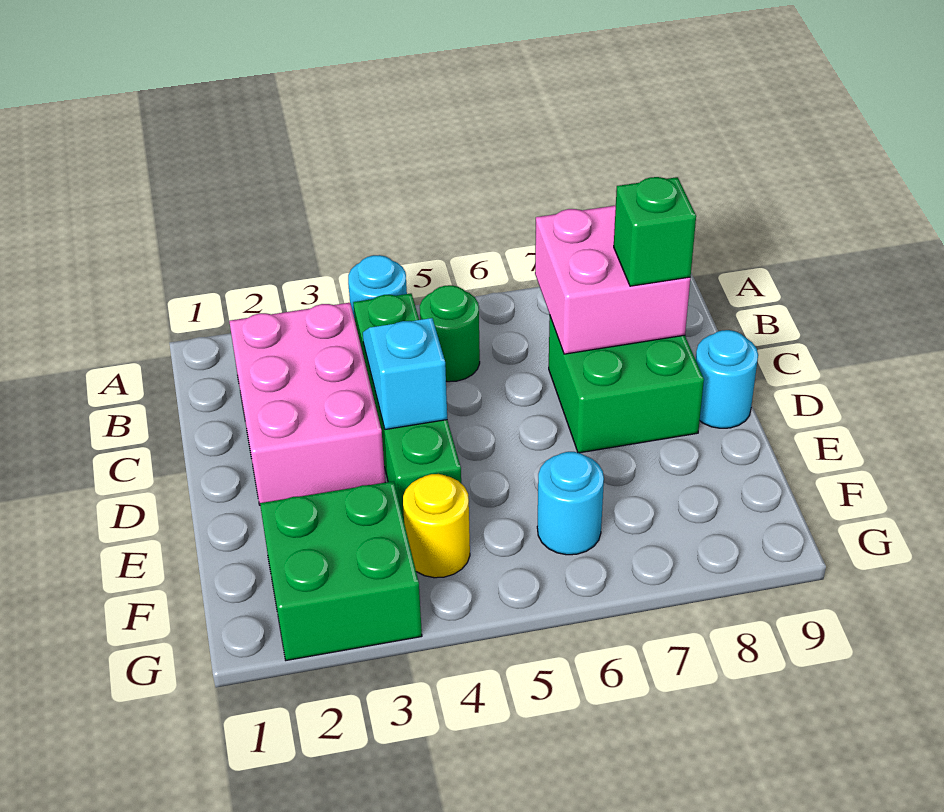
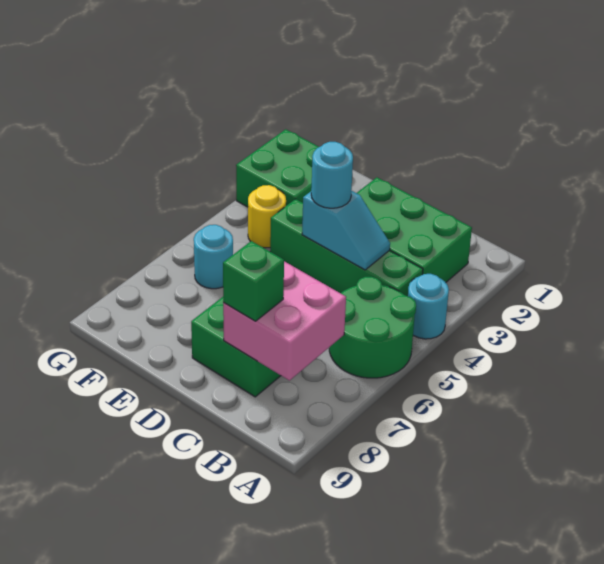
pink brick B2:D3 level 1 -> green brick B2:D3 level 1
green round brick B5 level 1 -> green round brick A5:B6 level 1
cyan round brick D9 level 1 -> cyan round brick D4 level 3

